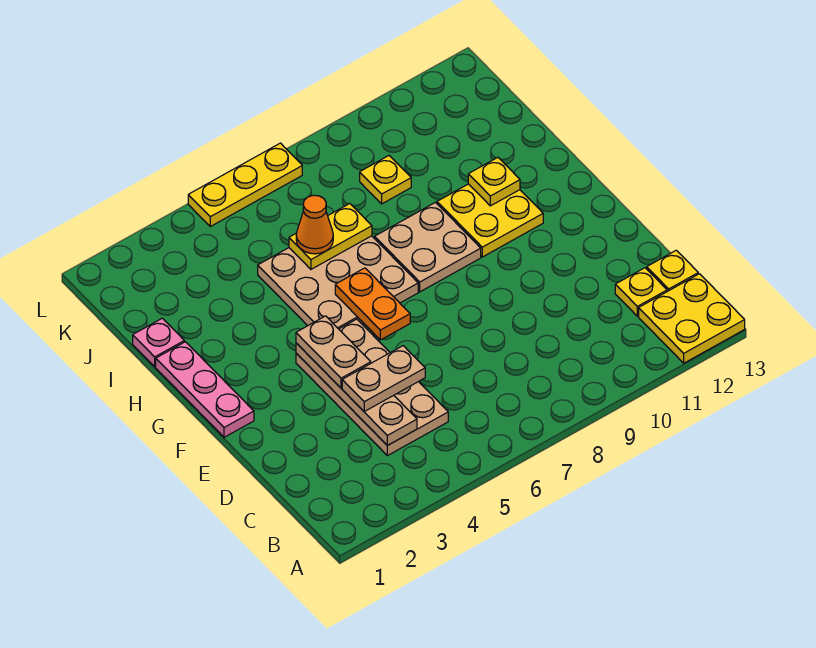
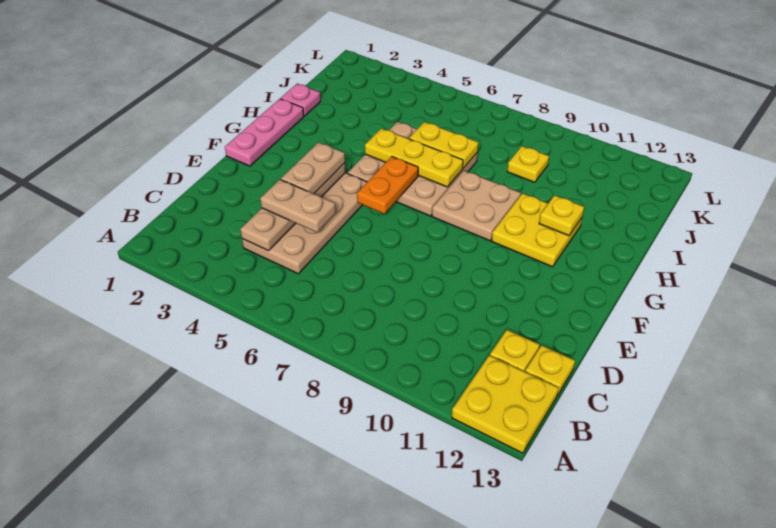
orange cone I6 level 3 -> none
yellow plate L5:L7 level 1 -> yellow plate H5:H7 level 2

